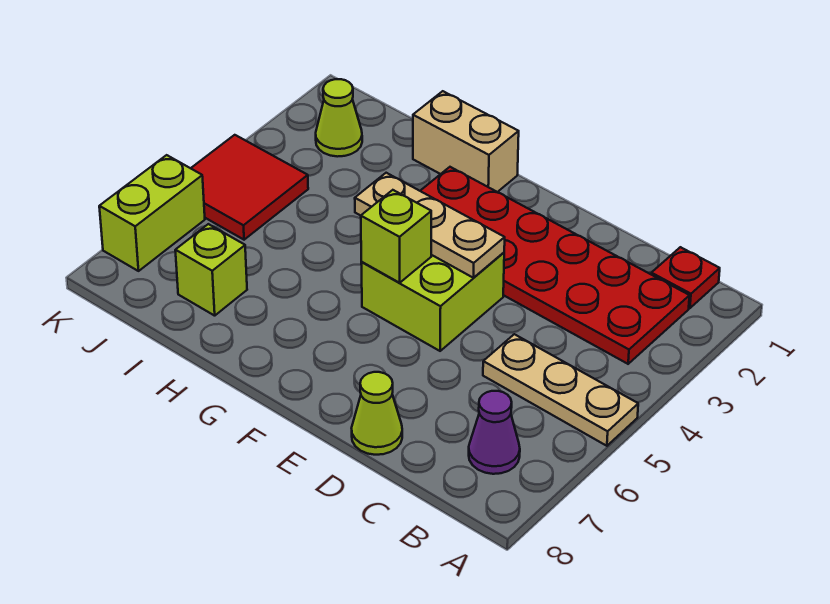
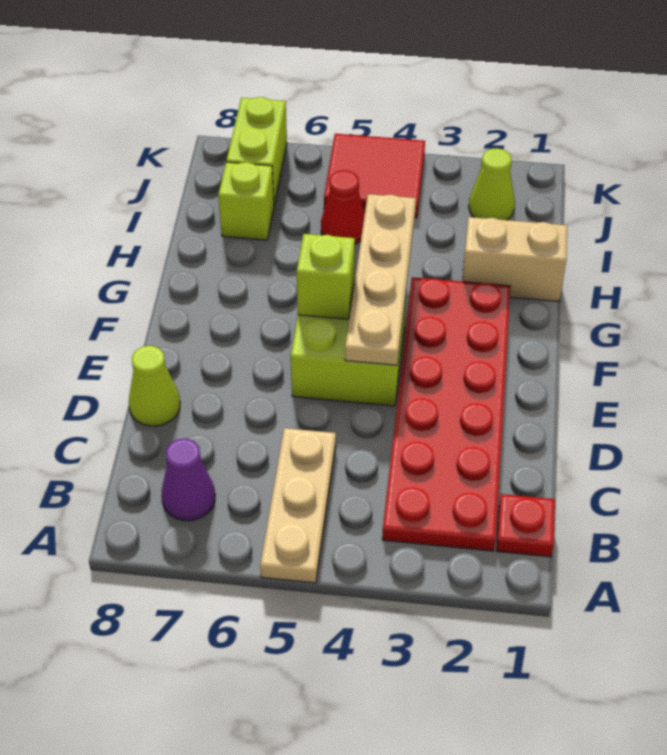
tan plate E4:G4 level 2 -> tan plate E4:H4 level 2
tan brick G1:H1 level 1 -> tan brick H1:H2 level 1
none -> red cone I5 level 1
lime brick K6:K7 level 1 -> lime brick J7:K7 level 1

